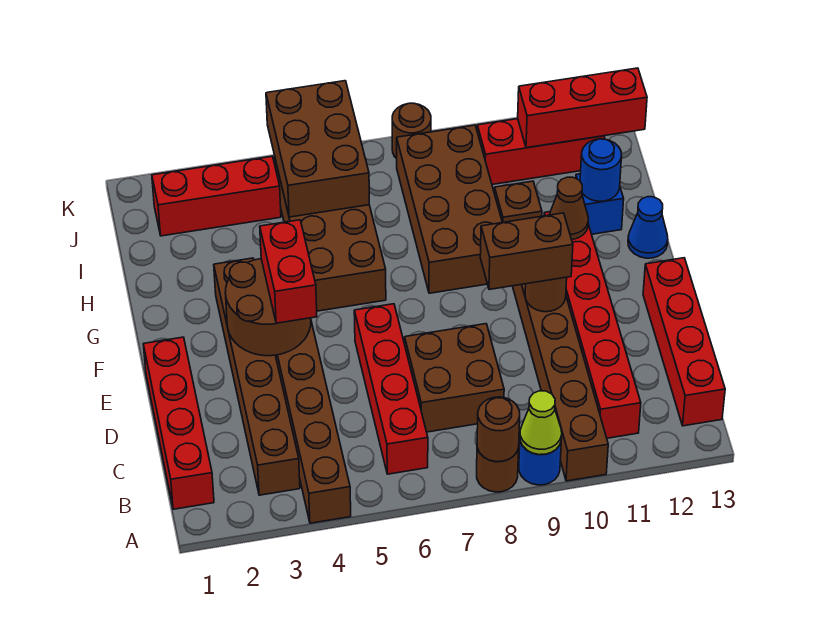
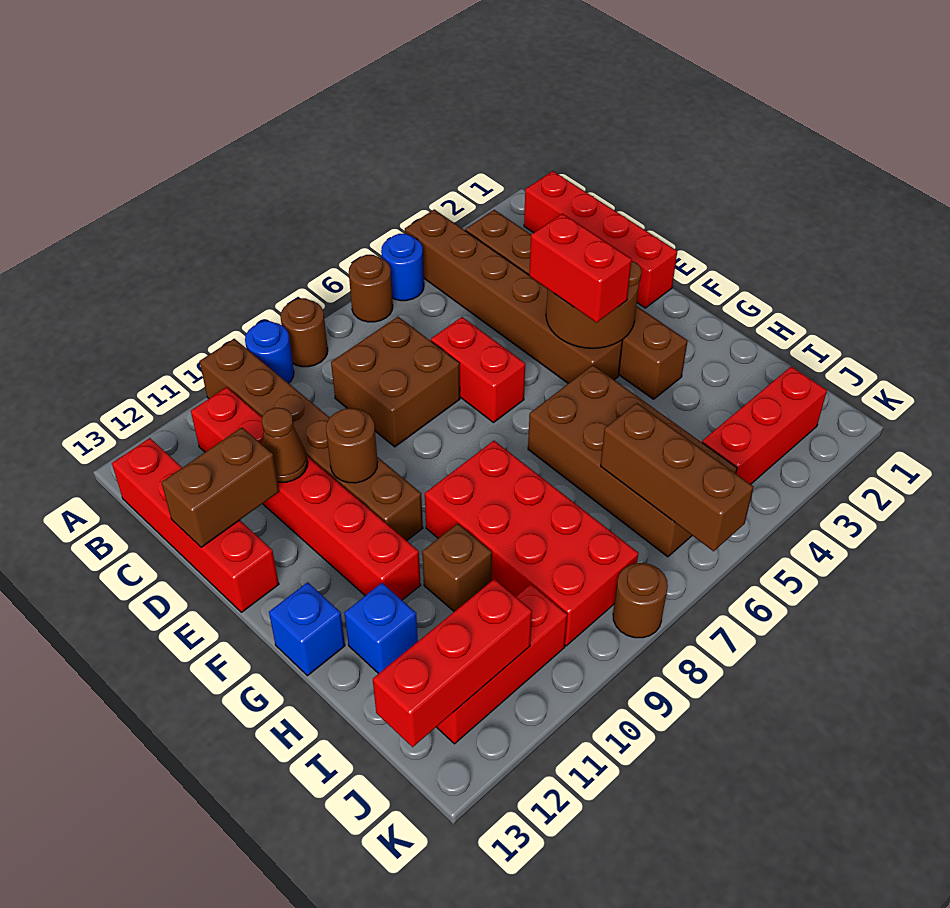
brown round brick A8 level 2 -> brown round brick A6 level 1
lime cone A9 level 2 -> none
red brick B6:E6 level 1 -> red brick D6:E6 level 1
brown brick E9:E10 level 3 -> brown brick D12:D13 level 2
brown brick G8:J9 level 1 -> red brick G8:J9 level 1
brown cone G11 level 2 -> brown cone D11 level 2
blue cone G13 level 1 -> blue brick G13 level 1
blue round brick H12 level 2 -> blue round brick A5 level 1
brown brick I5:K6 level 2 -> brown brick I6:K6 level 2

